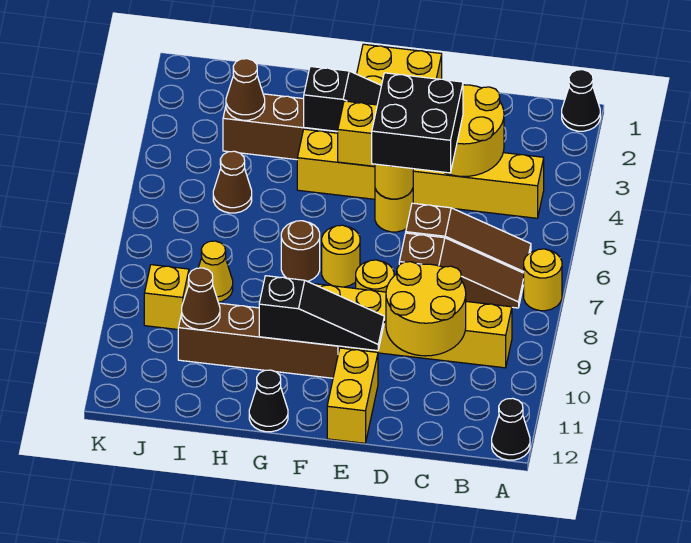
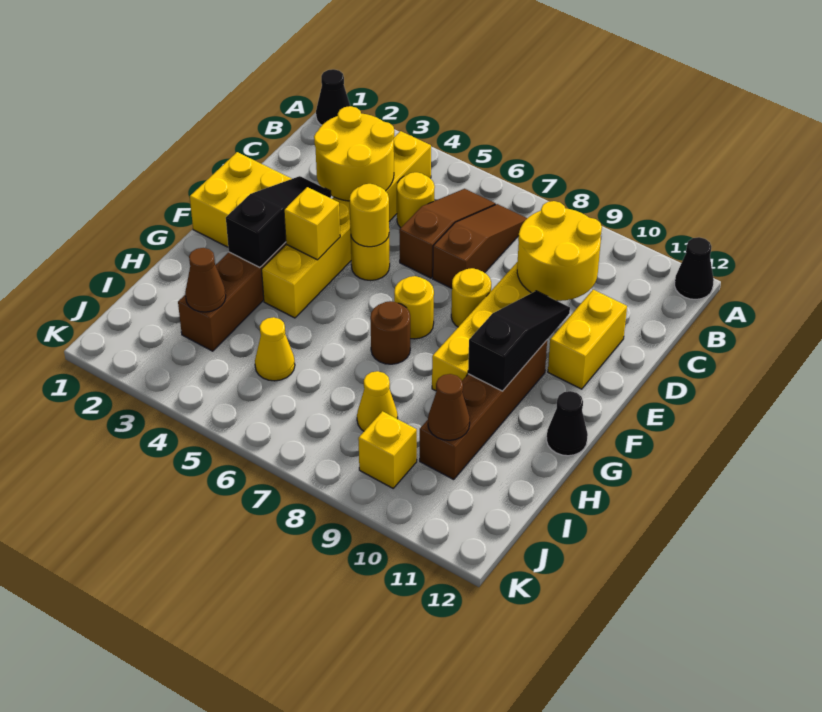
yellow round brick A7 level 1 -> yellow round brick C5 level 1
black brick D4:E5 level 3 -> none
yellow brick E11:E12 level 1 -> yellow brick D11:E11 level 1
brown cone I5 level 1 -> yellow cone I5 level 1

